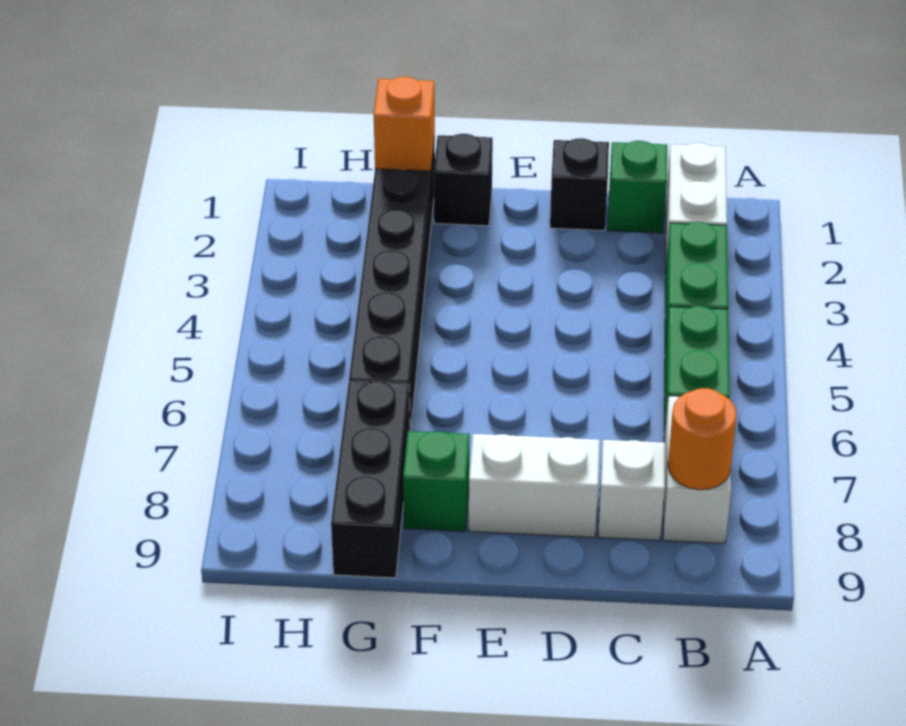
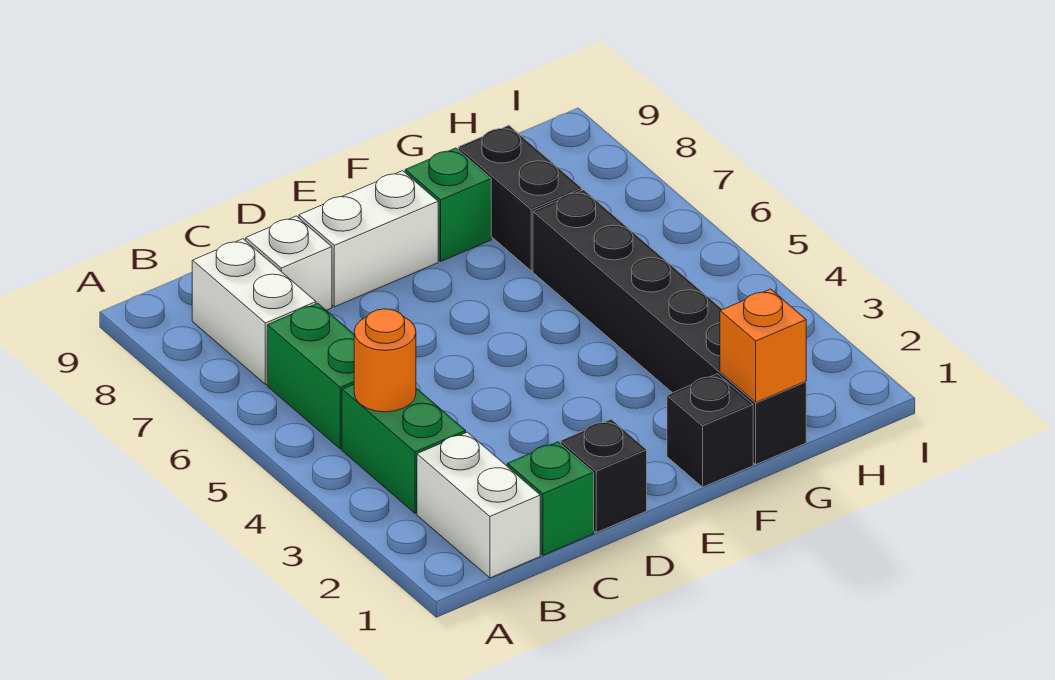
orange round brick B8 level 2 -> orange round brick B4 level 2
black brick G7:G9 level 1 -> black brick G7:G8 level 1

